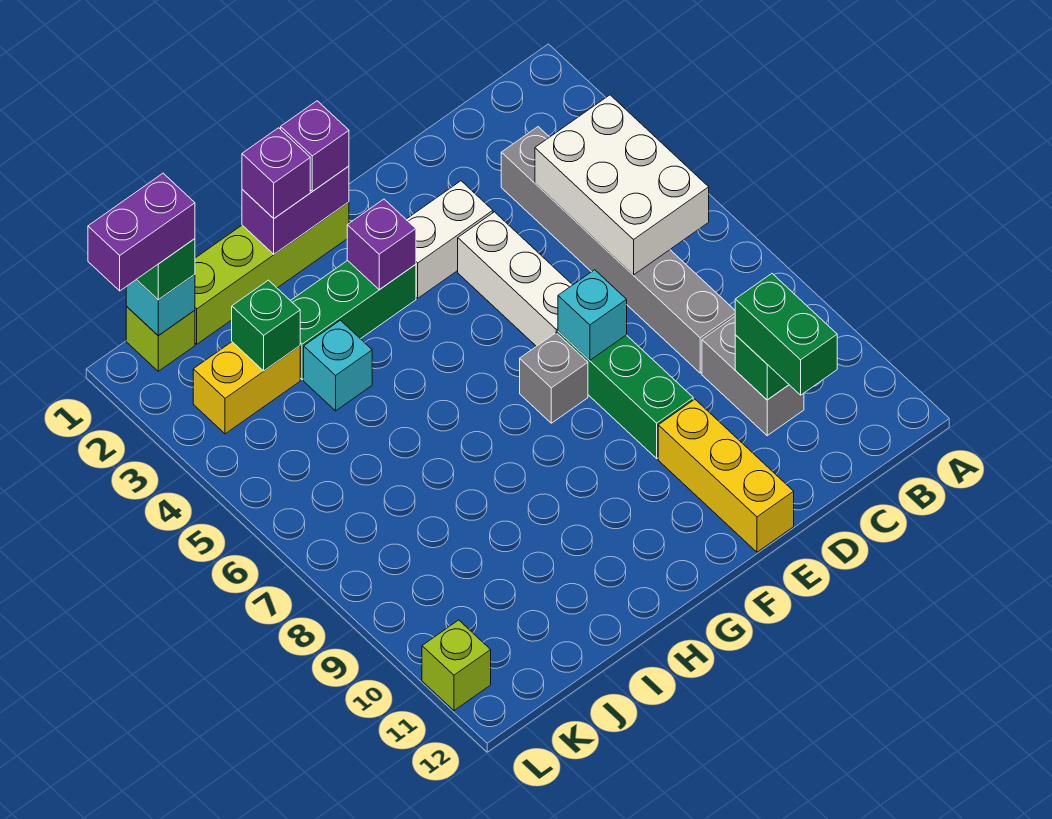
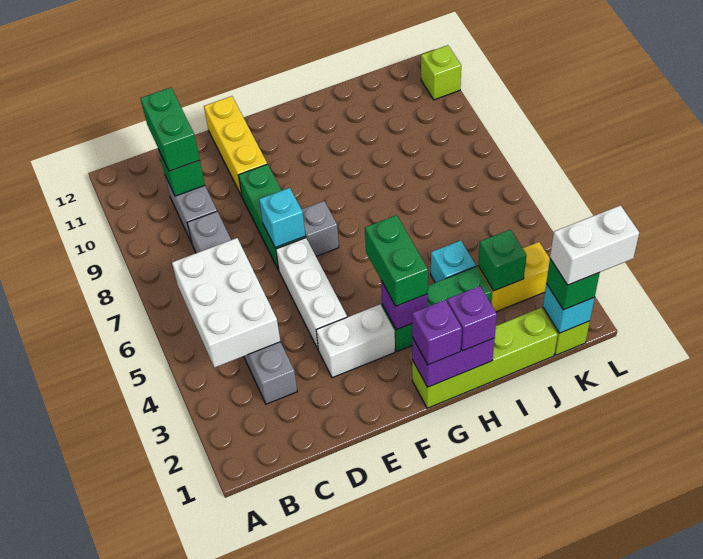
none -> green brick G3:G4 level 3
purple brick K1:L1 level 4 -> white brick K1:L1 level 4

